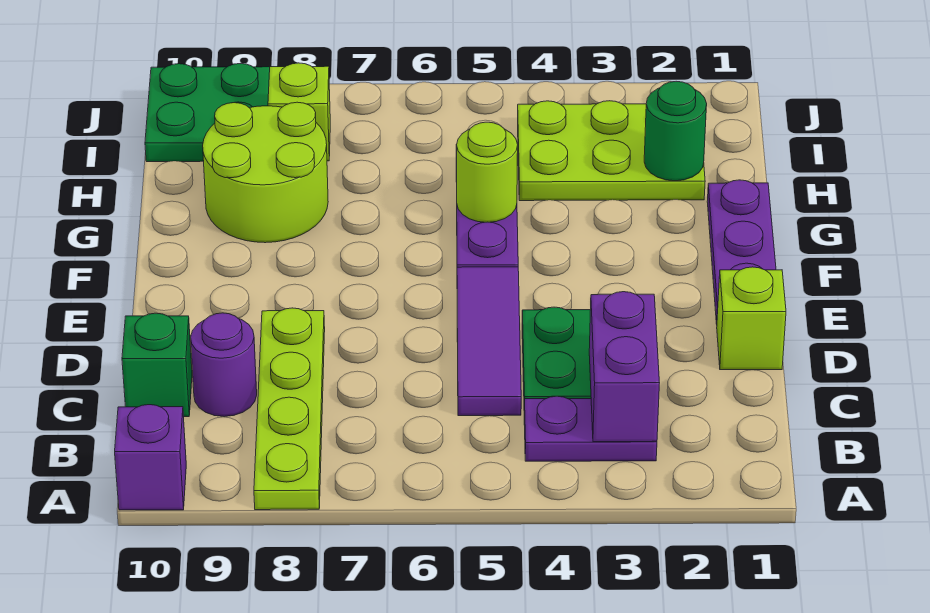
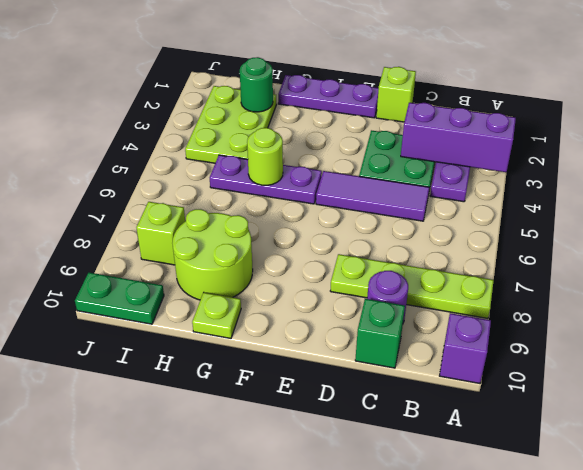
purple brick B3:C3 level 2 -> purple brick A3:C3 level 2
none -> lime plate G10 level 1
green plate I9:J10 level 1 -> green plate I10:J10 level 1

